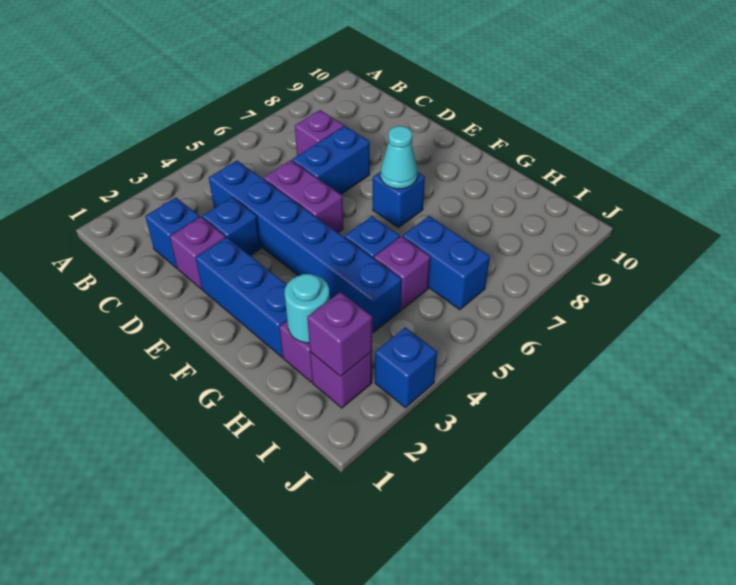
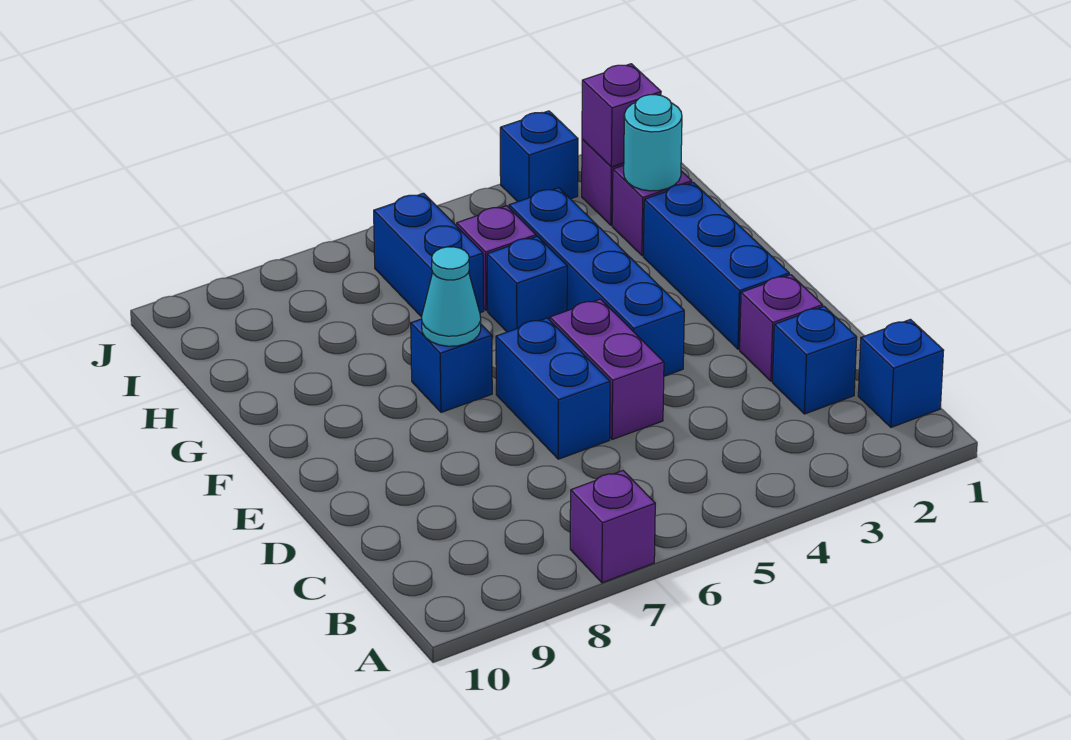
blue brick C4:H4 level 1 -> blue brick E4:H4 level 1
purple brick C7 level 1 -> purple brick A7 level 1
blue brick D3 level 1 -> blue brick B1 level 1
blue brick D6:D7 level 1 -> blue brick D6:E6 level 1

